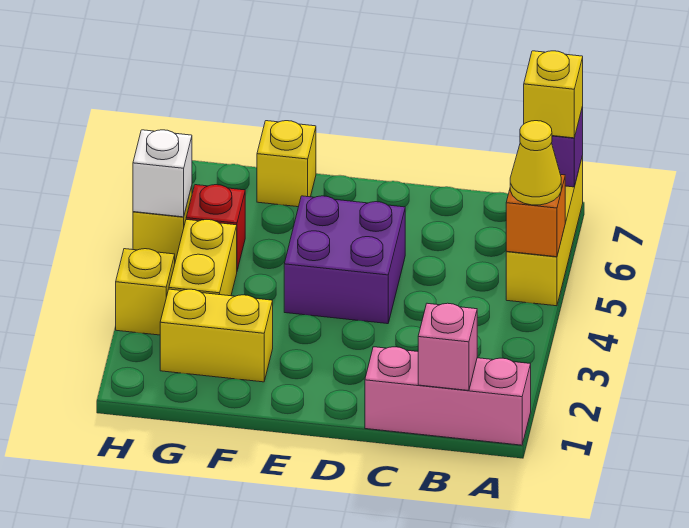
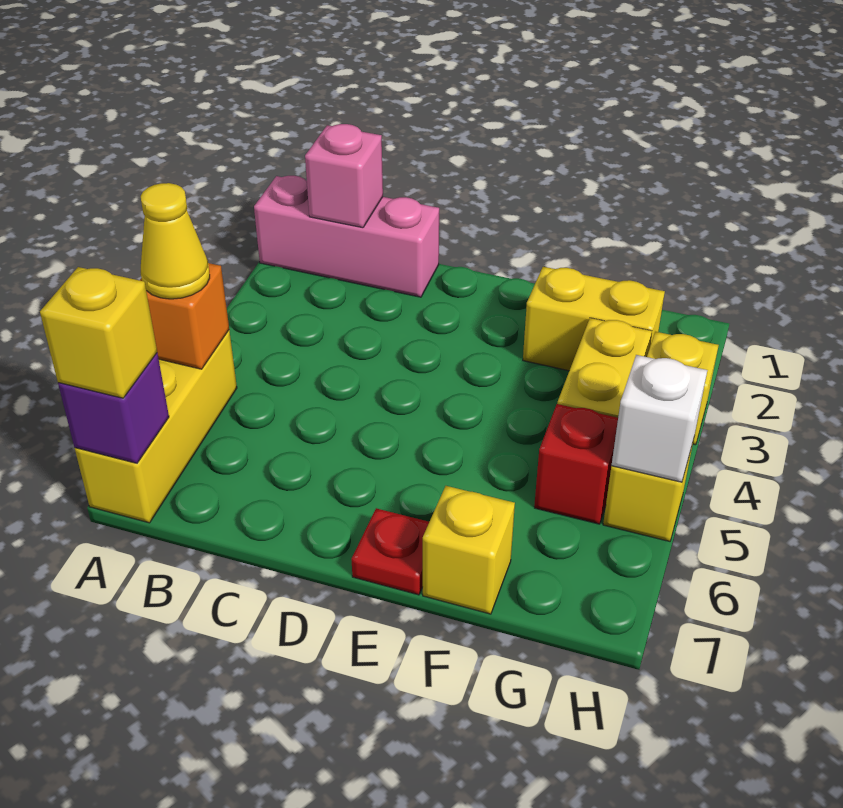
purple brick D4:E5 level 1 -> none
none -> red plate E7 level 1

